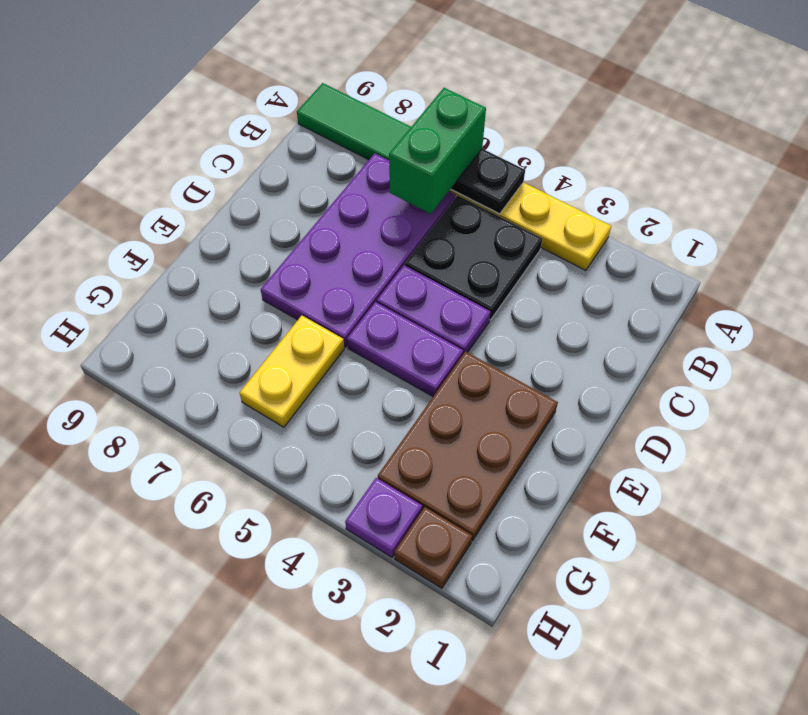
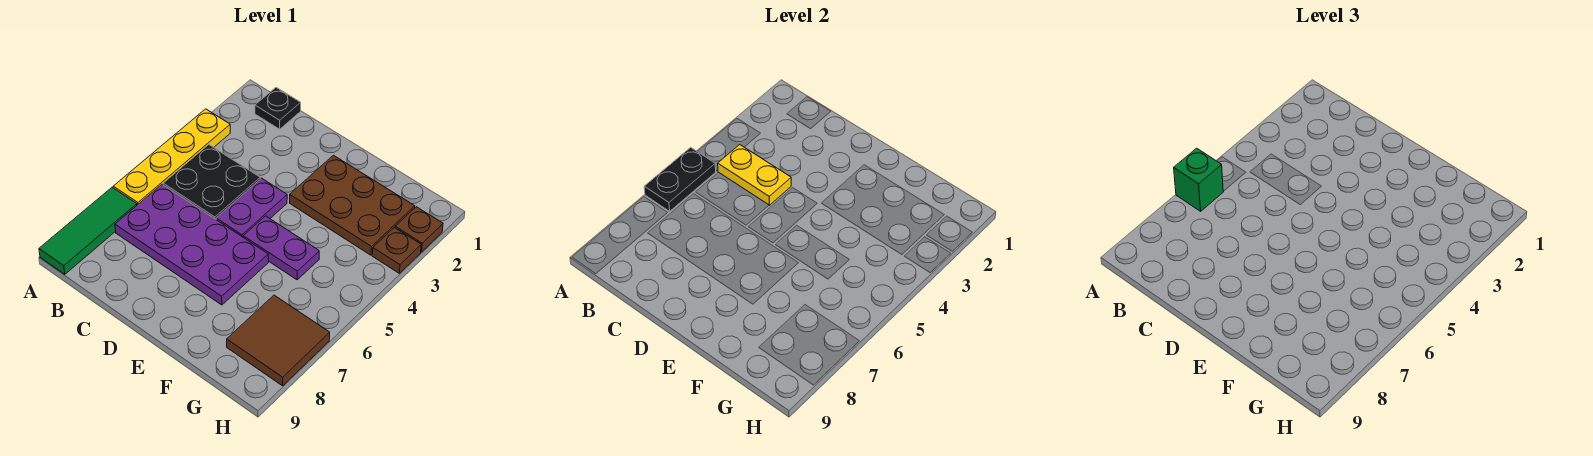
green brick A6:B6 level 3 -> green brick A6 level 3
none -> black plate B1 level 1
purple plate E4:E5 level 1 -> purple plate E5:F5 level 1
yellow plate F6:G6 level 1 -> yellow plate B4:C4 level 2
none -> brown tile G7:H8 level 1
purple plate H3 level 1 -> brown plate H3 level 1

